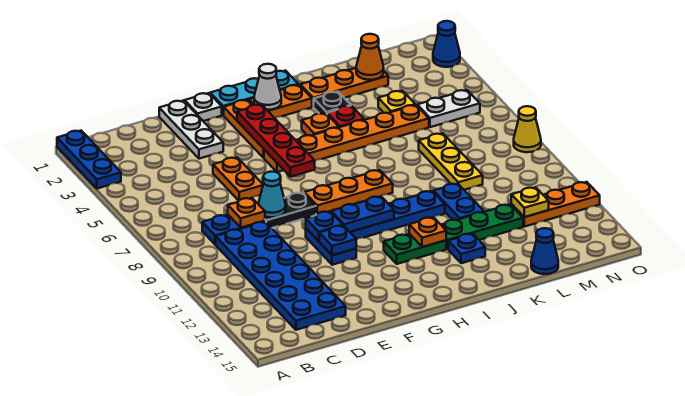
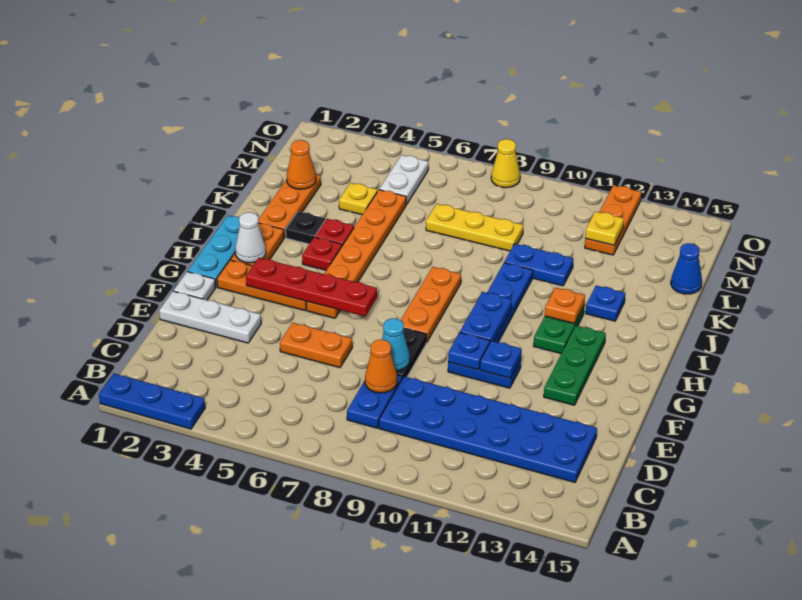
orange plate D8 level 2 -> orange cone D8 level 2
orange plate I4 level 1 -> red plate I4 level 1
green plate J12:L12 level 1 -> green plate F13:H13 level 1
blue cone O2 level 1 -> none

